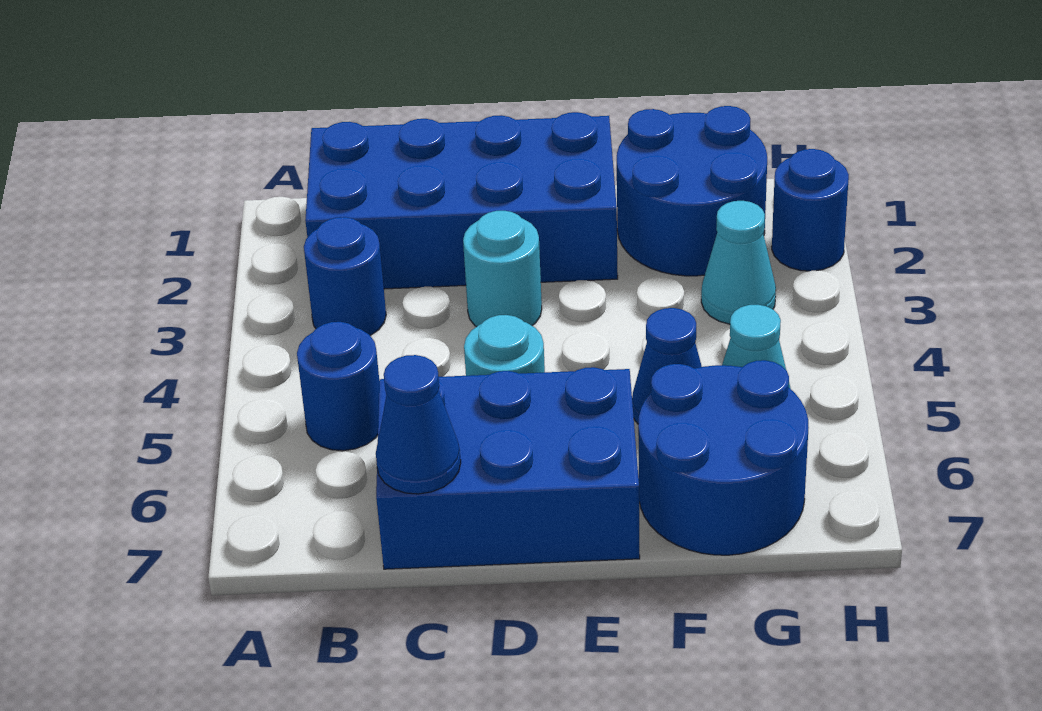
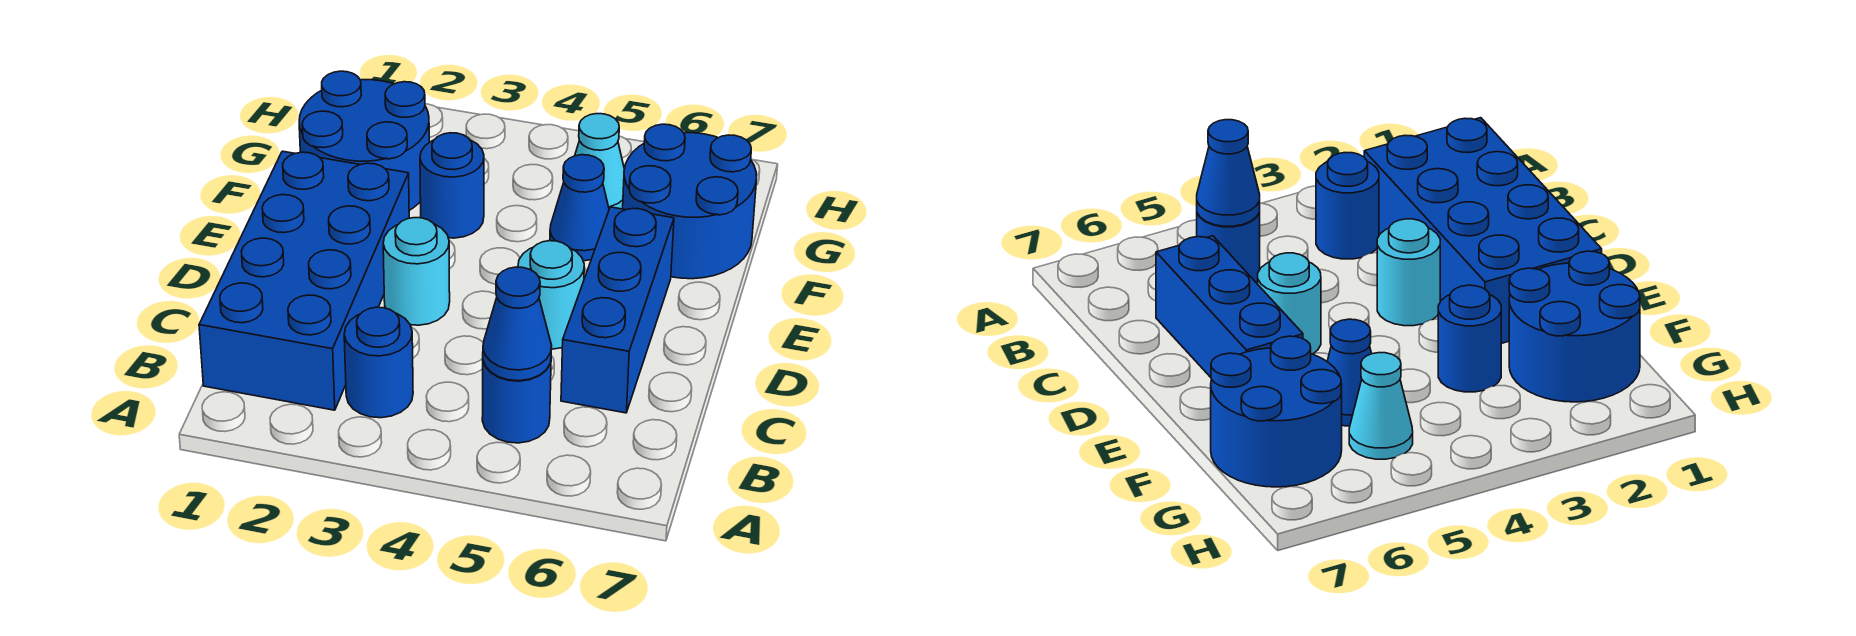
blue brick C6:E7 level 1 -> blue brick C6:E6 level 1
blue cone C7 level 2 -> blue cone B5 level 2
cyan cone G3 level 1 -> none
blue round brick H2 level 1 -> blue round brick F3 level 1

